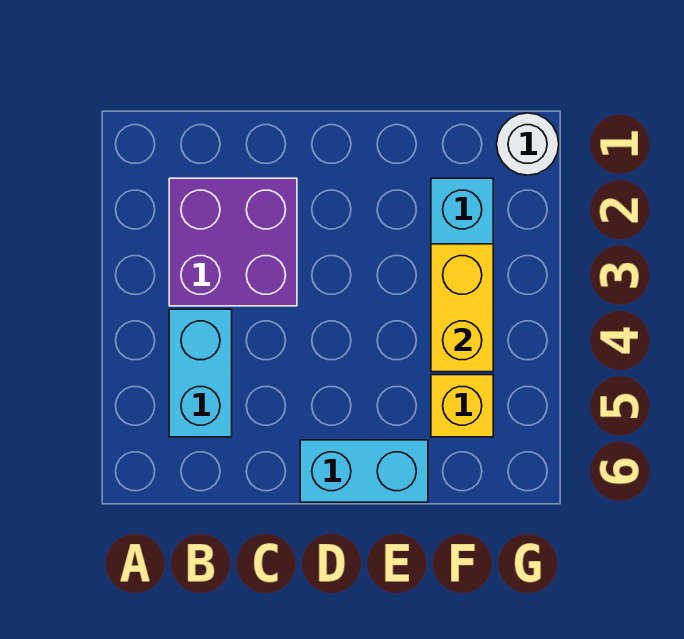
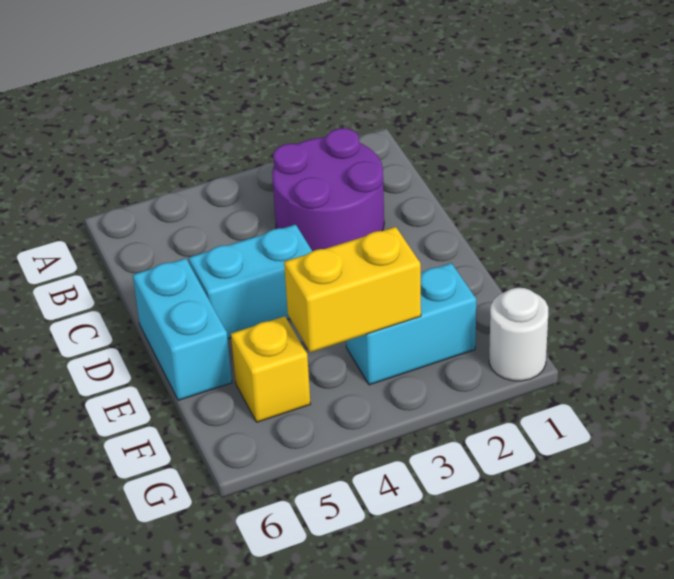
purple brick B2:C3 level 1 -> purple round brick B2:C3 level 1
cyan brick B4:B5 level 1 -> cyan brick D4:D5 level 1

